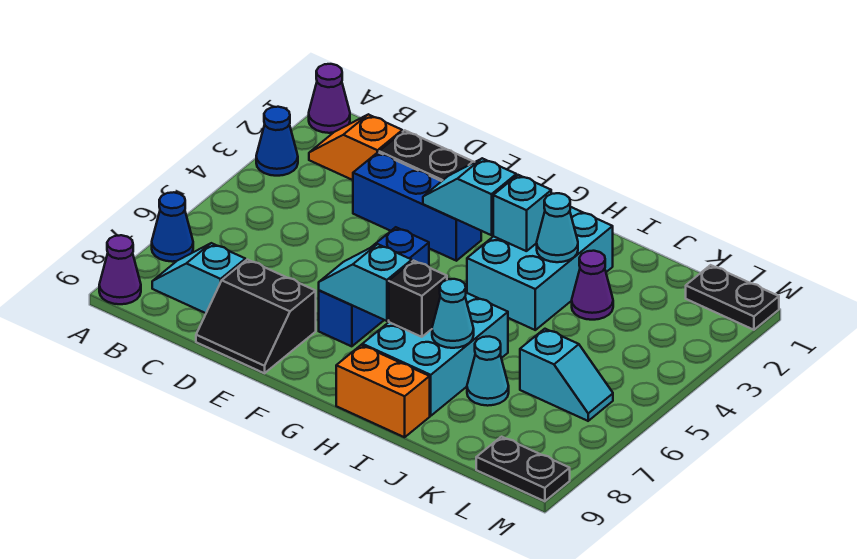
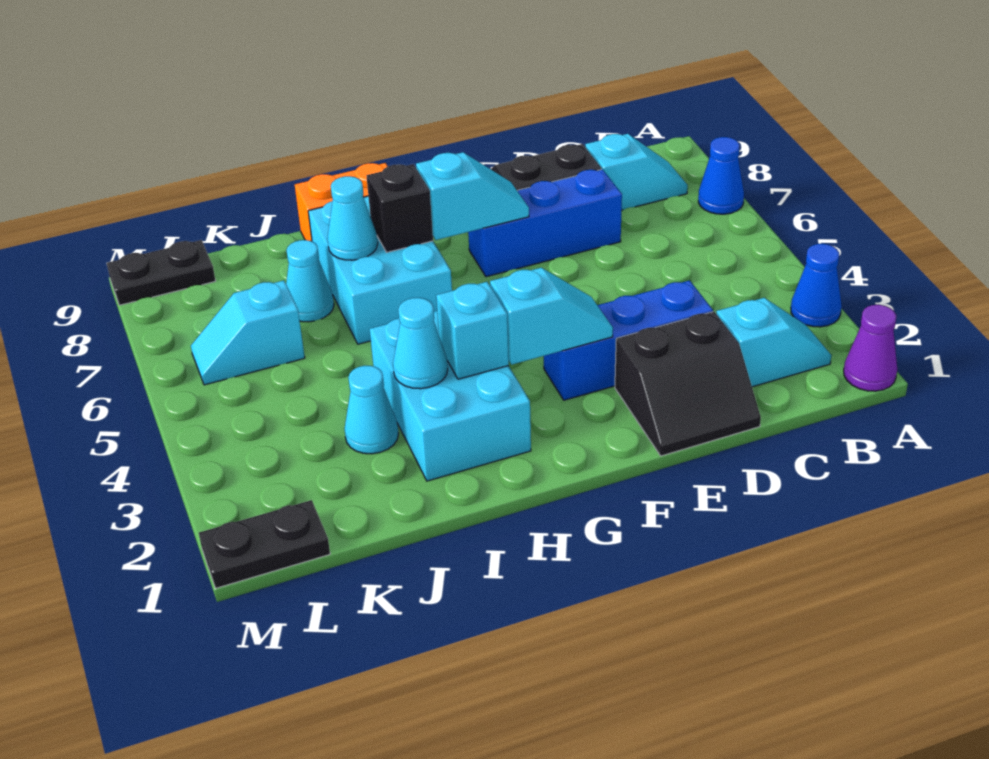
purple cone A9 level 1 -> none
orange slope B2:C2 level 1 top C -> cyan slope B2:C2 level 1 top C
blue brick F5:F7 level 1 -> blue brick D7:F7 level 1
purple cone J3 level 1 -> cyan cone J3 level 1

